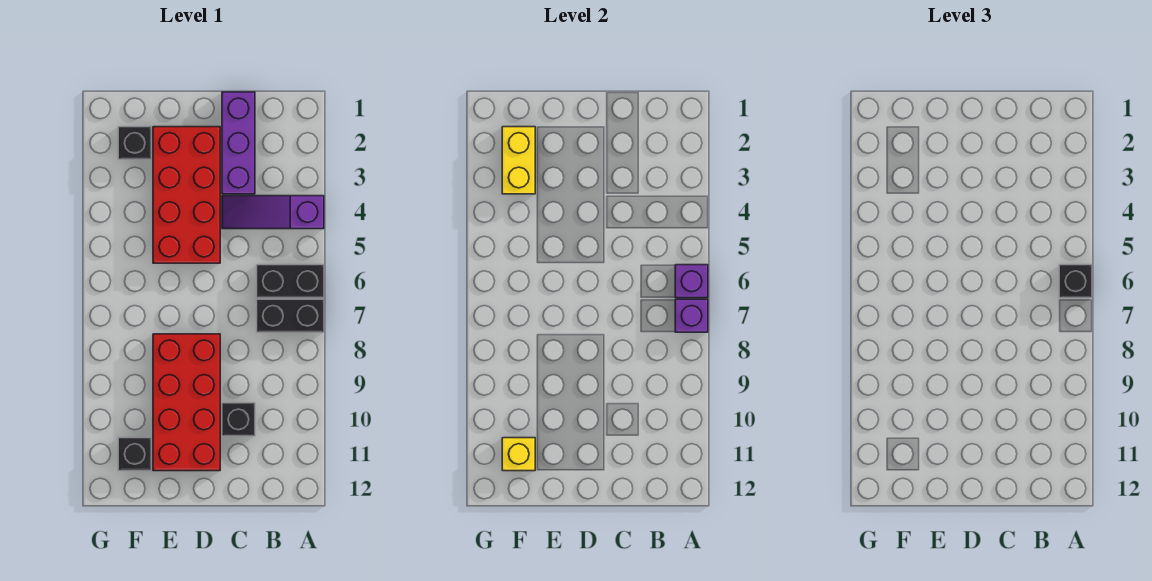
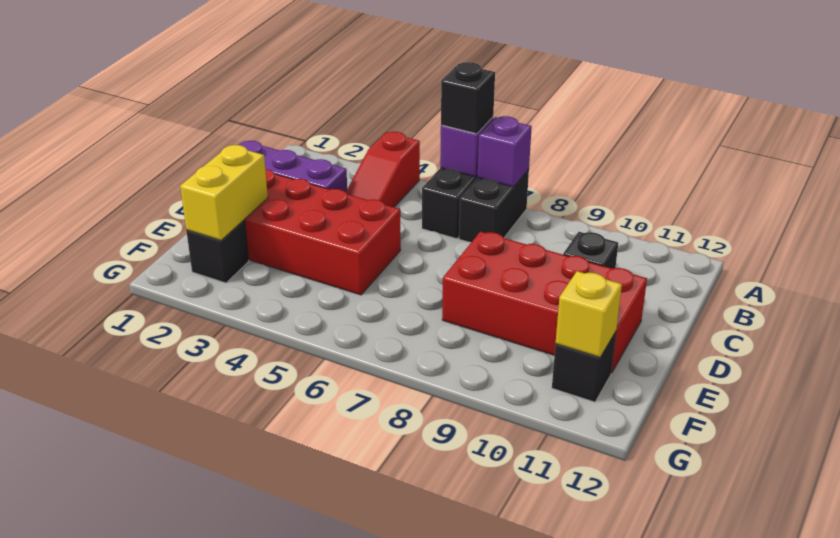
purple slope A4:C4 level 1 top A -> red slope A4:C4 level 1 top A
yellow brick F2:F3 level 2 -> yellow brick E2:F2 level 2

